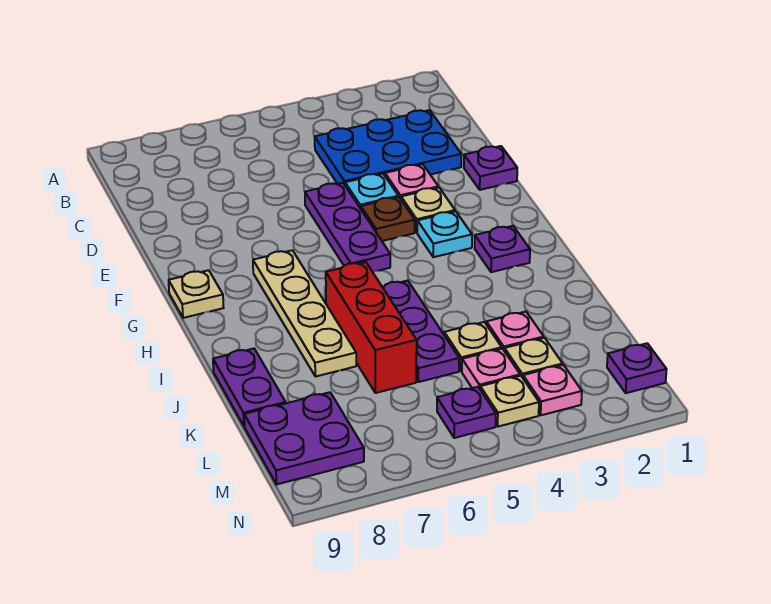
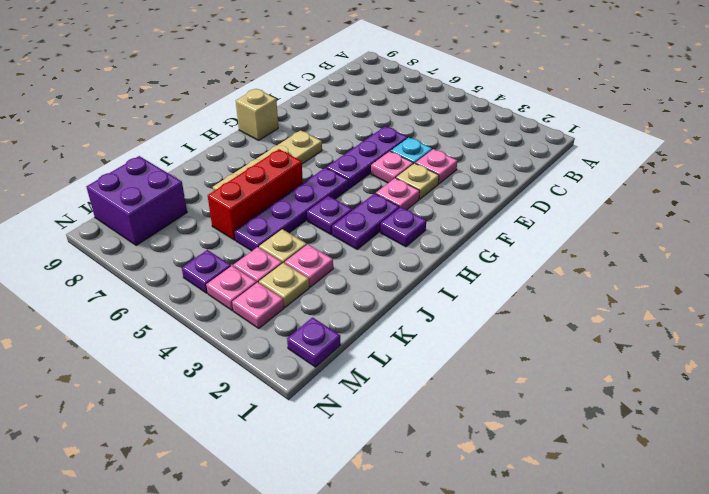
blue plate C2:D4 level 1 -> none
purple plate E1 level 1 -> purple plate I4 level 1
brown plate F4 level 1 -> pink plate F4 level 1
cyan plate G3 level 1 -> pink plate G3 level 1
tan plate G9 level 1 -> tan brick G9 level 1
purple plate I5:K5 level 1 -> purple plate H5:K5 level 1
purple plate J9:K9 level 1 -> purple plate H3:I3 level 1
purple plate L8:M9 level 1 -> purple brick L8:M9 level 1
tan plate M4 level 1 -> pink plate M4 level 1

